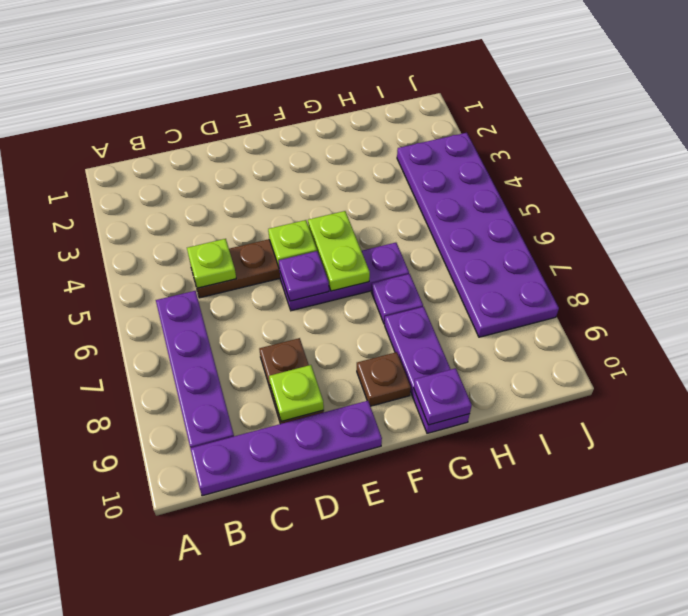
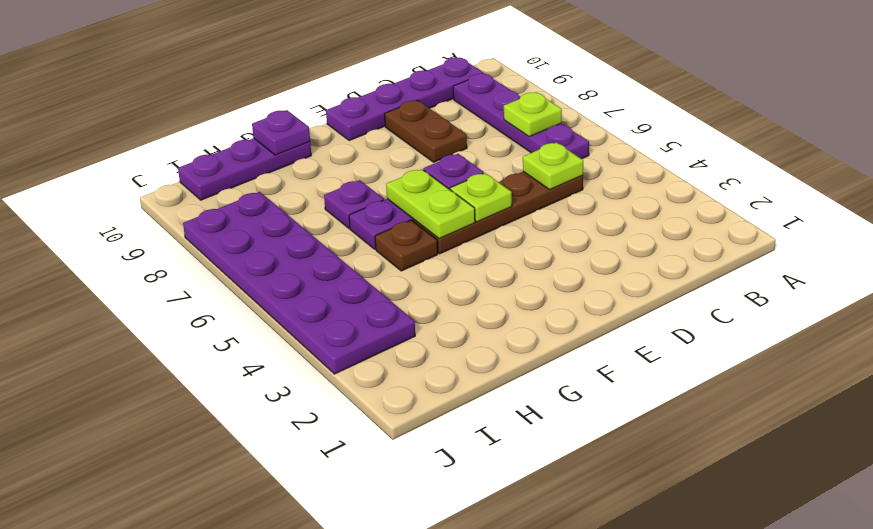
lime plate D9 level 2 -> lime plate B7 level 2
brown plate F9 level 1 -> brown plate G5 level 1
purple plate G8:G10 level 1 -> purple plate G10:I10 level 1

